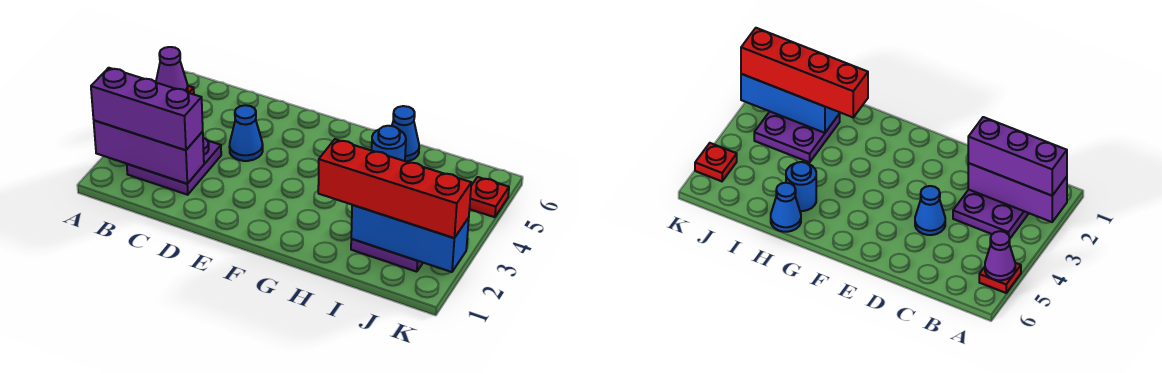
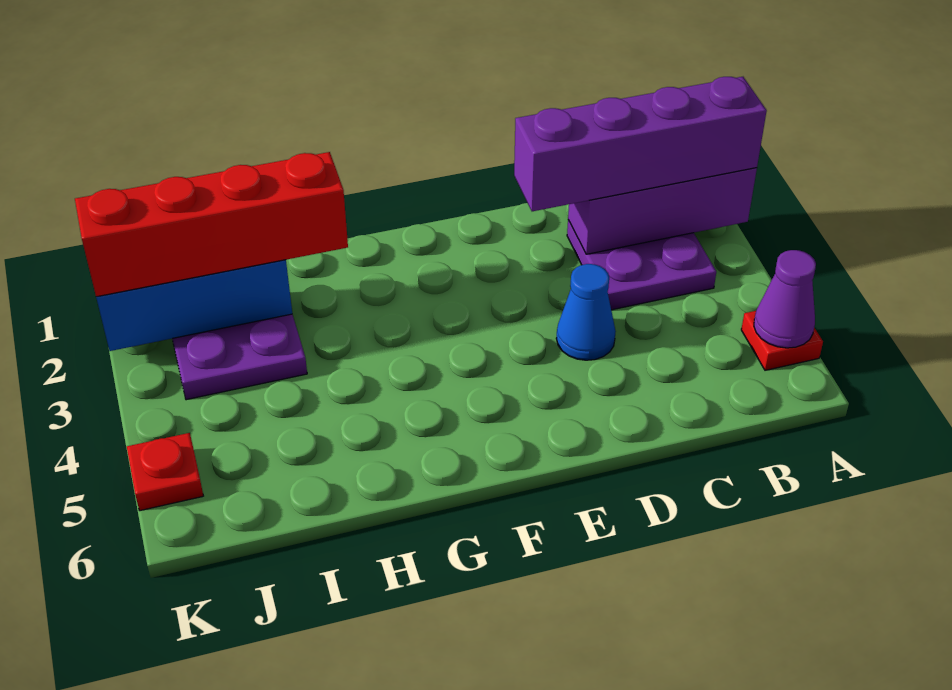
purple brick A2:C2 level 3 -> purple brick A2:D2 level 3
blue round brick H5 level 1 -> none
blue cone H6 level 1 -> none

